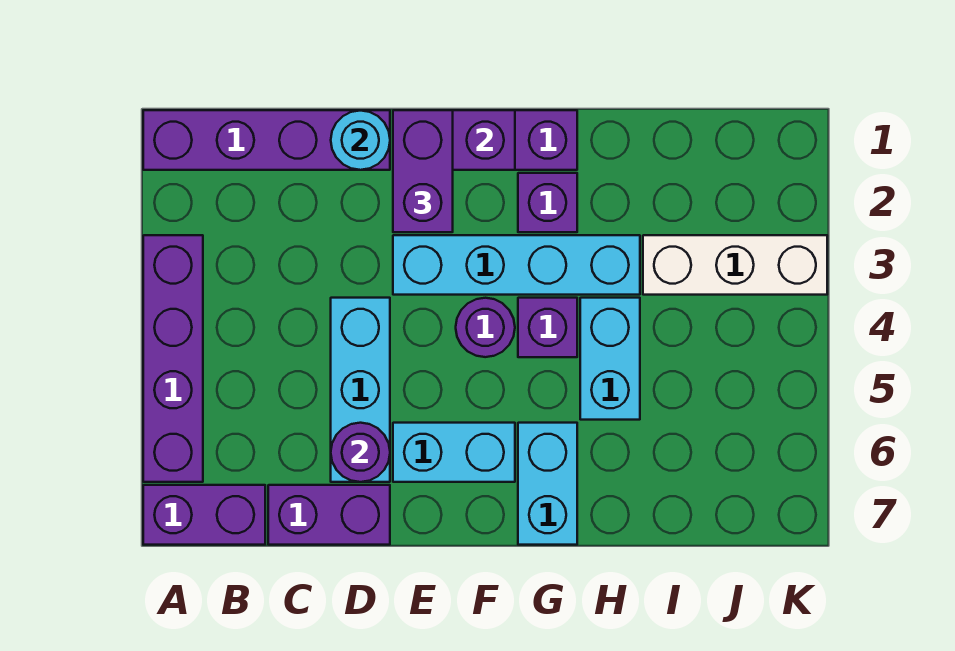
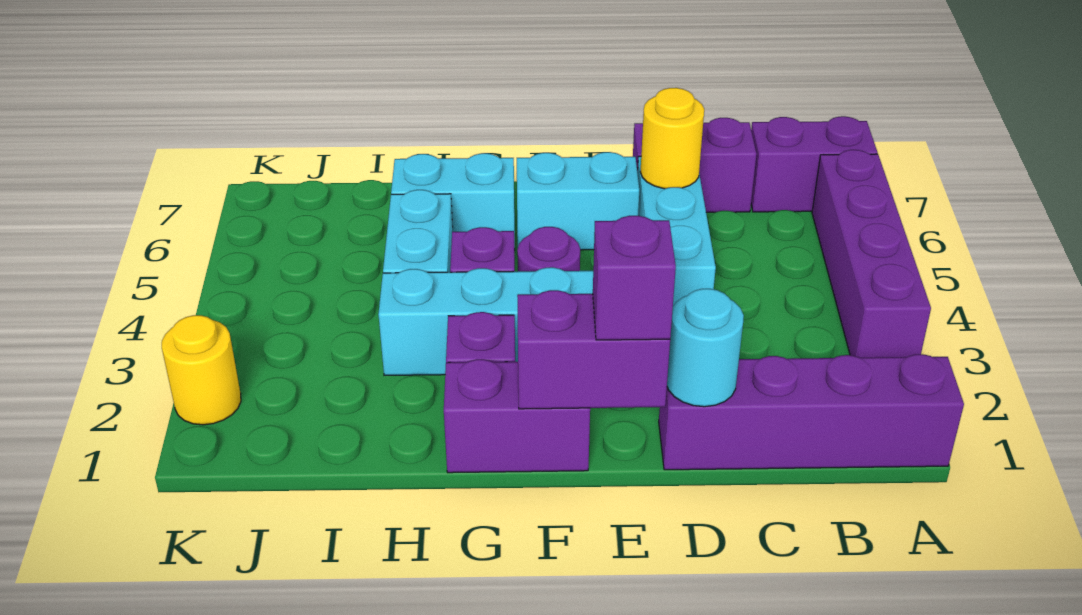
purple round brick D6 level 2 -> yellow round brick D6 level 2
purple brick E1:E2 level 3 -> purple brick E1 level 3
cyan brick G6:G7 level 1 -> cyan brick G6:H6 level 1
white brick I3:K3 level 1 -> none
none -> yellow round brick K2 level 1

